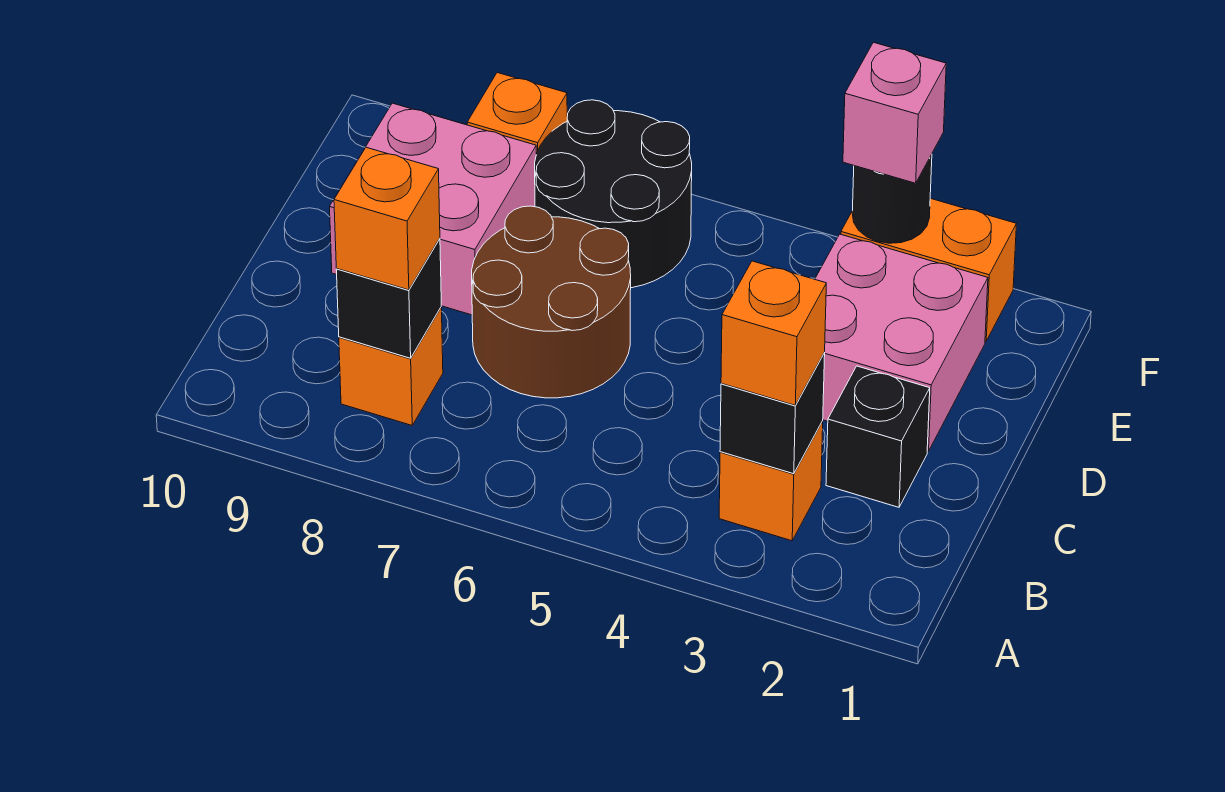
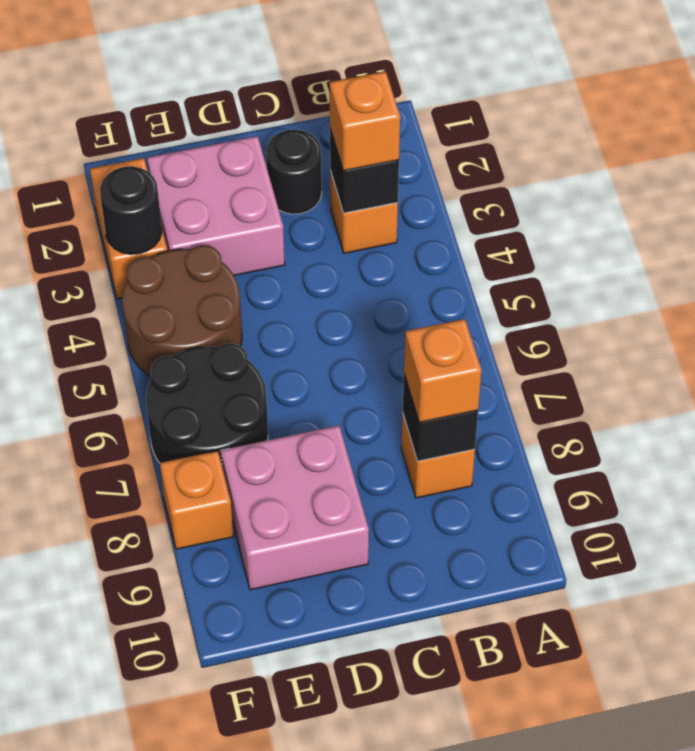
black brick C2 level 1 -> black round brick C2 level 1
brown round brick C6:D7 level 1 -> brown round brick E4:F5 level 1
pink brick F3 level 3 -> none

